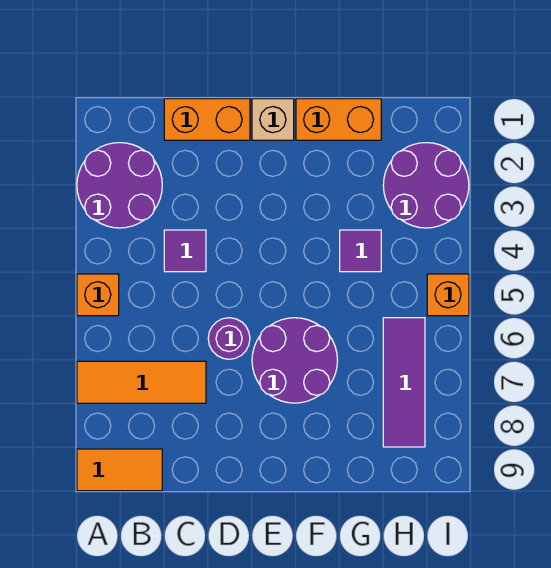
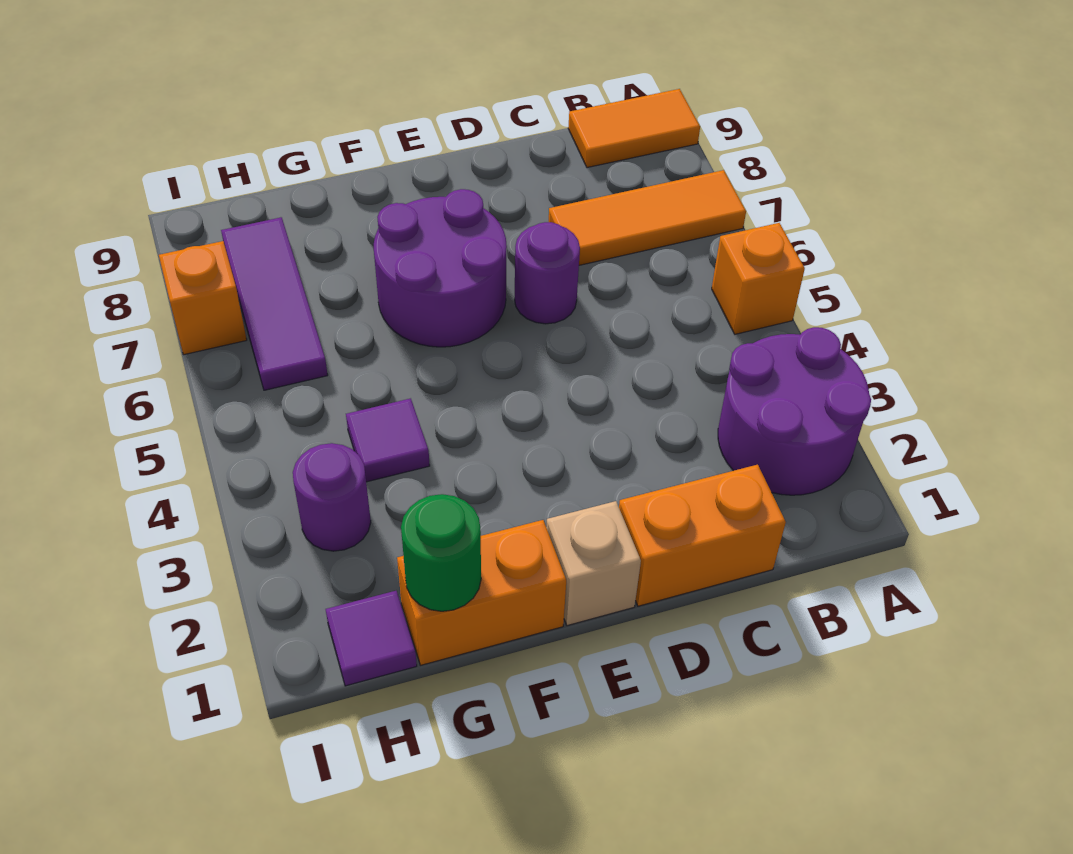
purple tile C4 level 1 -> purple tile H1 level 1
none -> green round brick G1 level 2
purple round brick H2:I3 level 1 -> purple round brick H3 level 1
orange brick I5 level 1 -> orange brick I7 level 1

